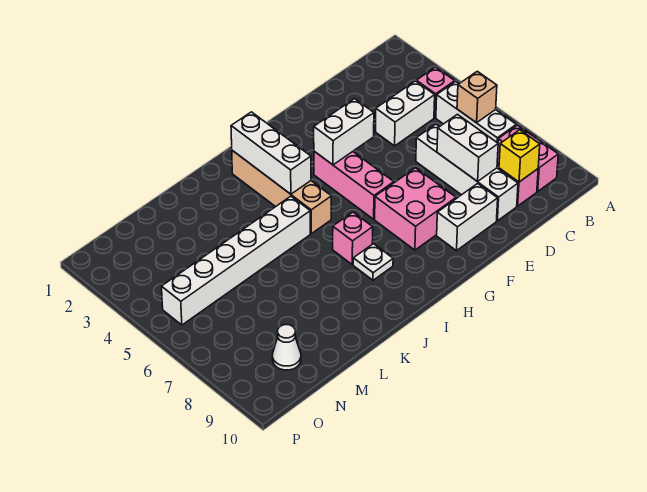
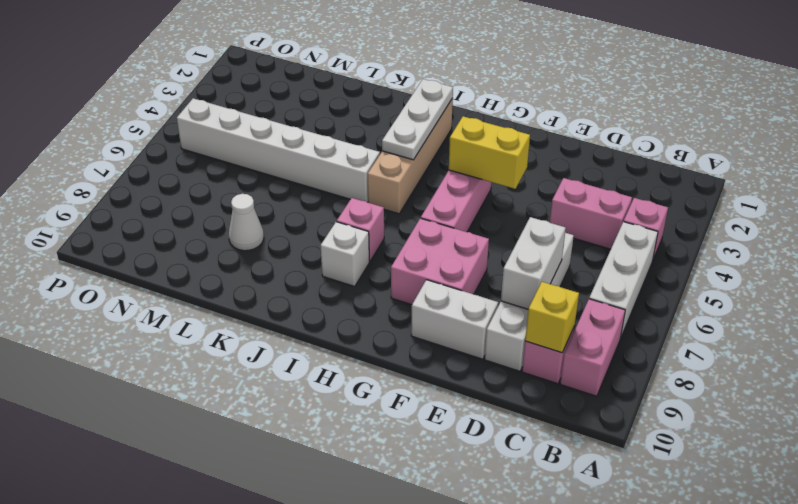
tan brick B6 level 2 -> none
white brick C4:D4 level 1 -> pink brick C4:D4 level 1
white brick F4:G4 level 2 -> yellow brick F4:G4 level 2
white brick I2:I4 level 2 -> white plate I2:I4 level 2
white plate I8 level 1 -> white brick I8 level 1
white cone N9 level 1 -> white cone L8 level 1

